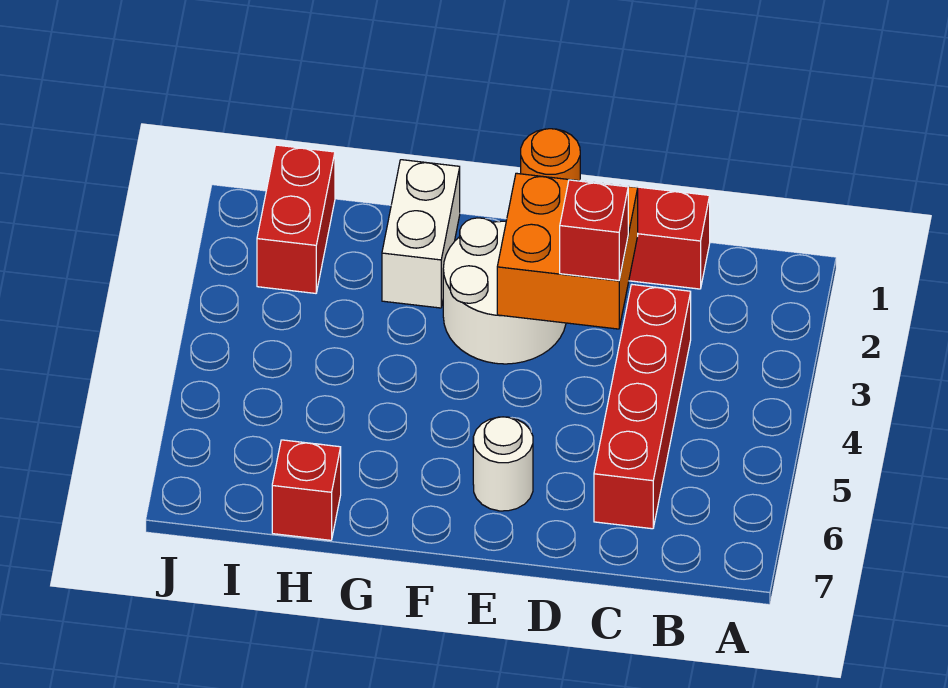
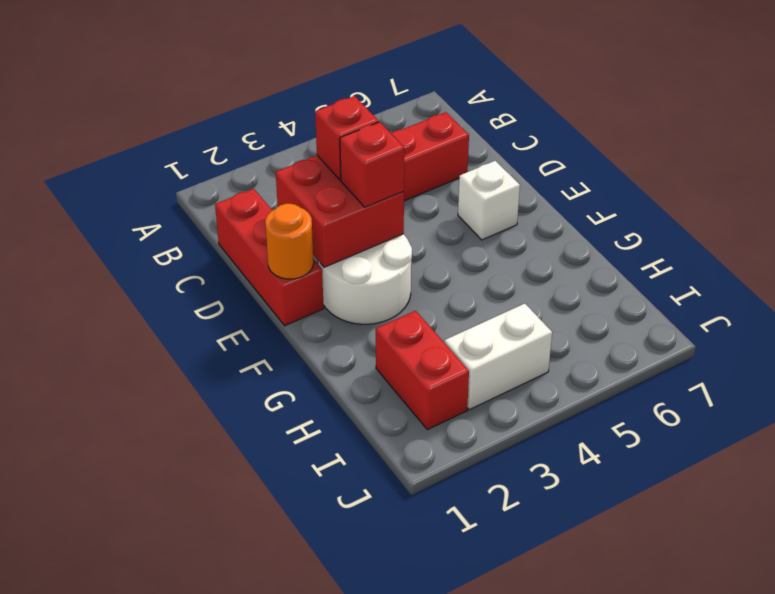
orange brick D2:E3 level 2 -> red brick D2:E3 level 2
white round brick E6 level 1 -> white brick E6 level 1
white brick G1:G2 level 1 -> white brick I3:I4 level 1
red brick H7 level 1 -> red brick E3 level 3
red brick I1:I2 level 1 -> red brick H2:I2 level 1

